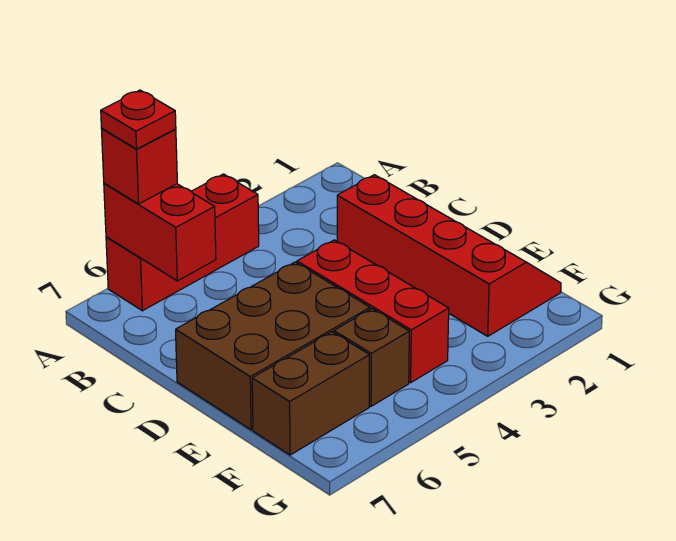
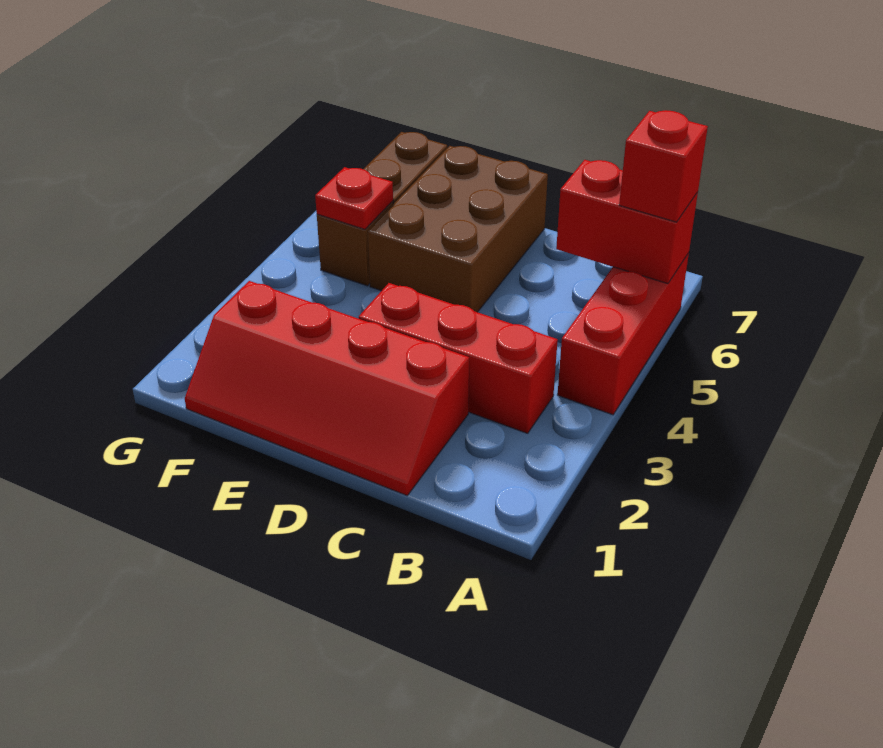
red plate A6 level 4 -> red plate F5 level 2
red brick D4:F4 level 1 -> red brick B3:D3 level 1

